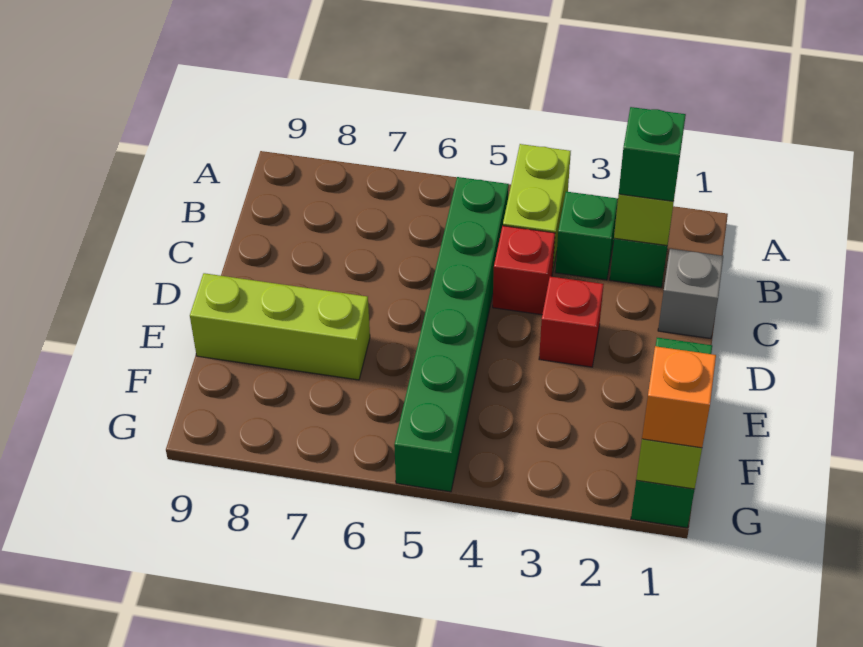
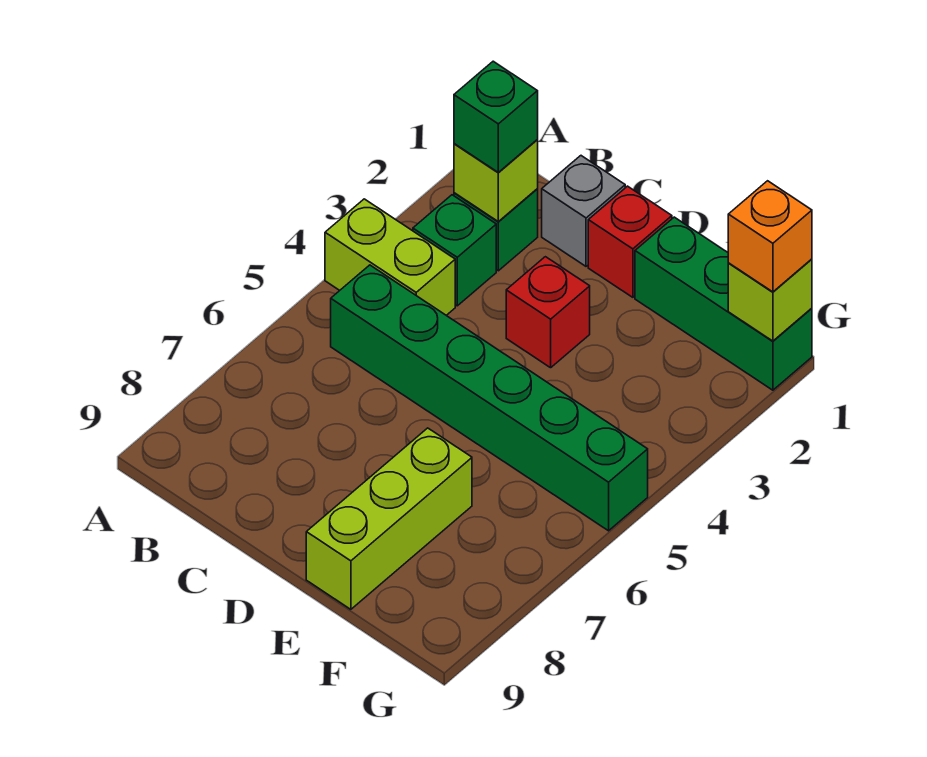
red brick C4 level 1 -> red brick D1 level 1

